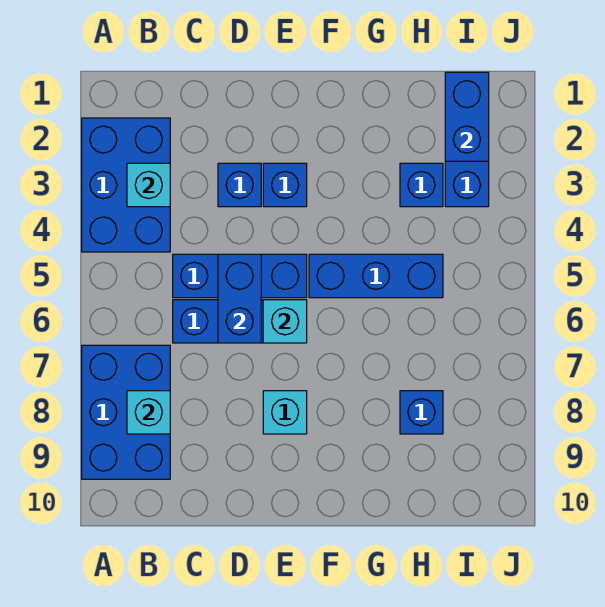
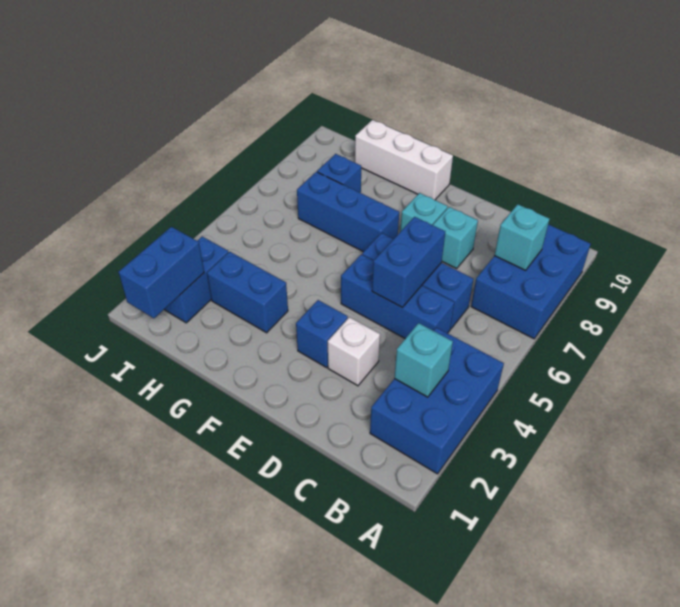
blue brick D3 level 1 -> white brick D3 level 1
cyan brick E6 level 2 -> cyan brick D8 level 1
blue brick F5:H5 level 1 -> blue brick F7:H7 level 1
none -> white brick F10:H10 level 1
blue brick H3 level 1 -> blue brick G3:H3 level 1

